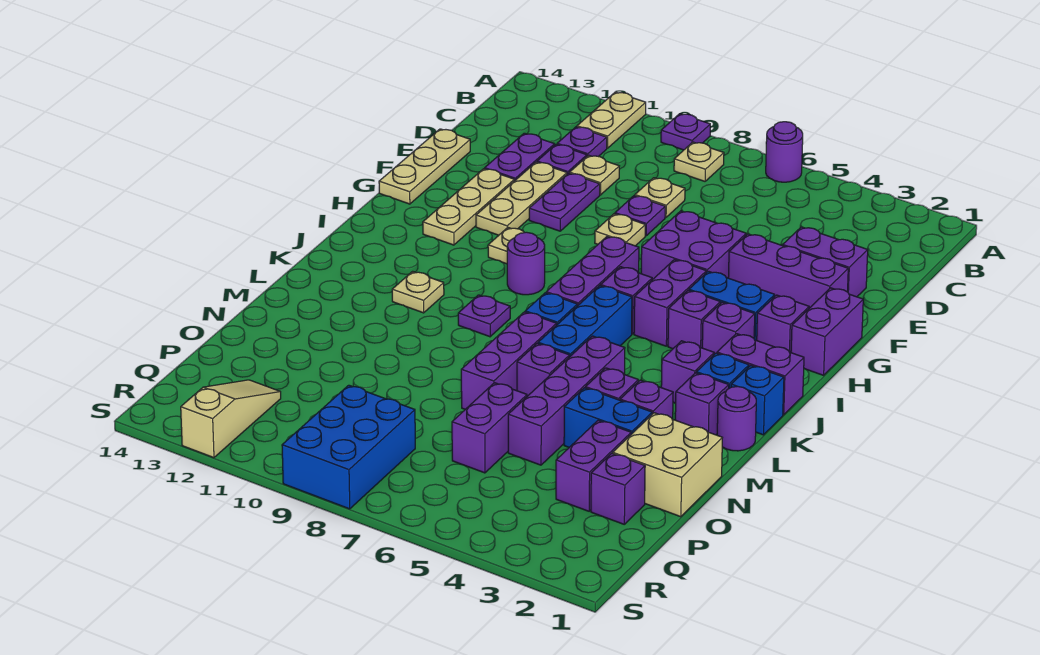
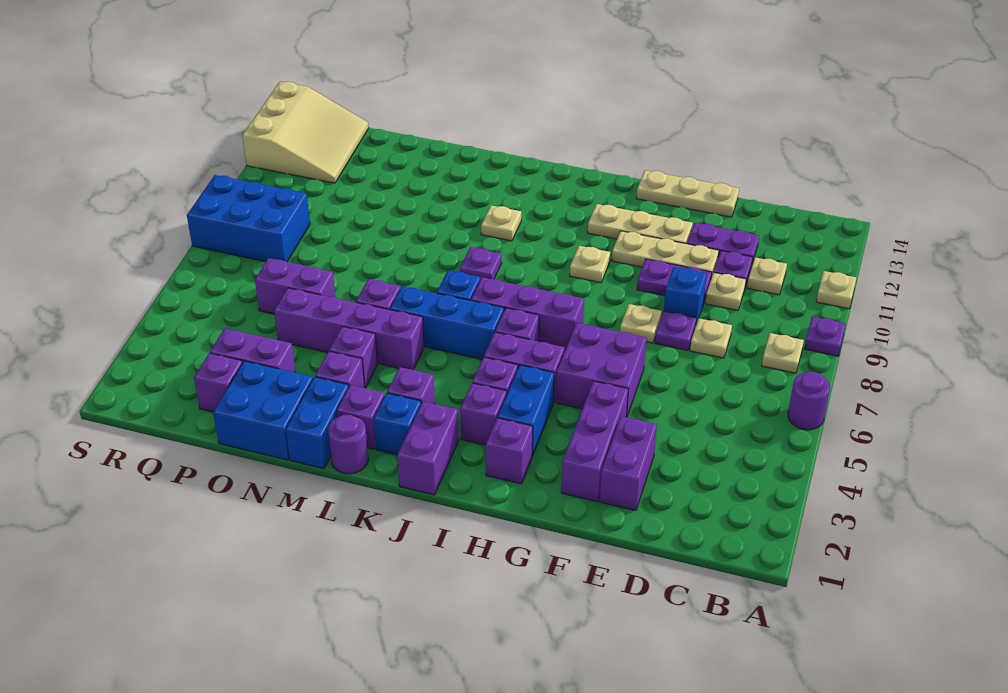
tan plate A11:B11 level 1 -> tan plate A11 level 1
purple plate C11 level 1 -> tan plate C11 level 1
purple brick G1:H1 level 1 -> none
purple round brick I9 level 1 -> none
blue brick K1 level 1 -> blue brick E9 level 1
purple brick L7:N7 level 1 -> none
tan brick N1:O2 level 1 -> blue brick N1:O2 level 1
blue brick N3:N4 level 1 -> blue brick M1:M2 level 1
tan slope Q12:S12 level 1 top S -> tan slope Q12:S14 level 1 top S

